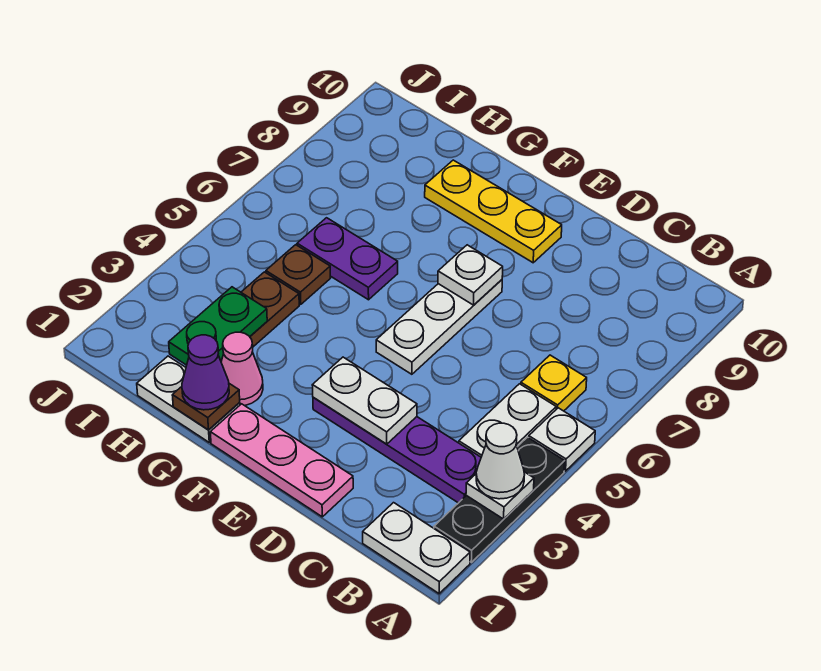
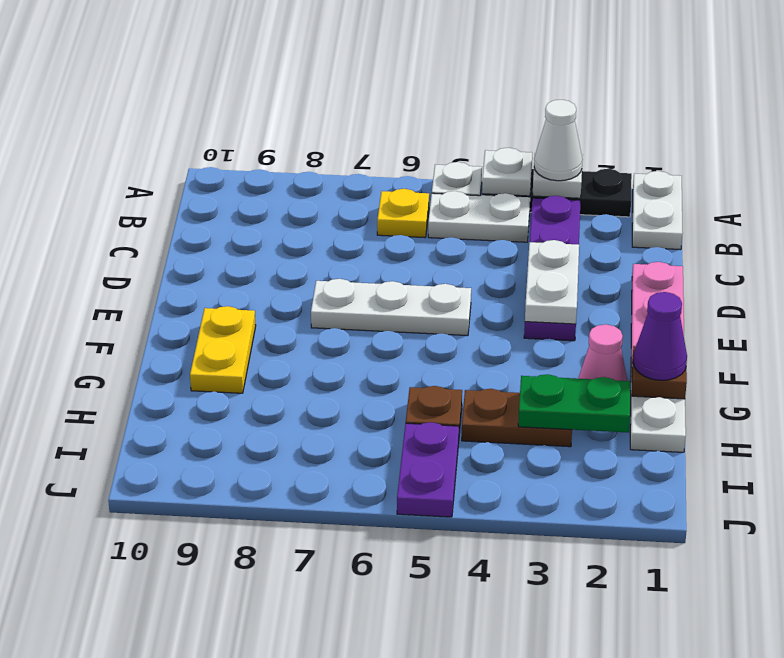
white plate E7 level 2 -> white plate A4 level 2
yellow plate E9:G9 level 1 -> yellow plate F9:G9 level 1
purple plate G6:H6 level 1 -> purple plate I5:J5 level 1

